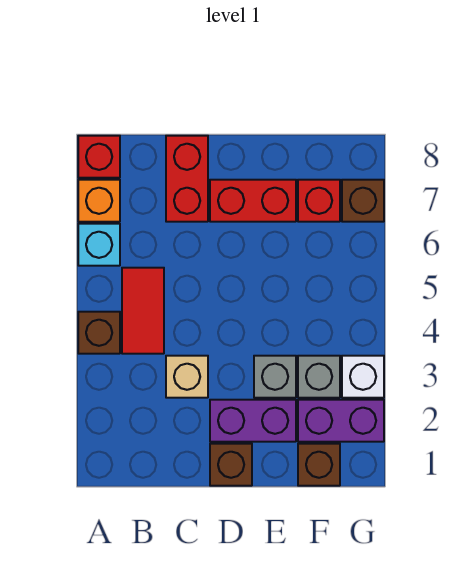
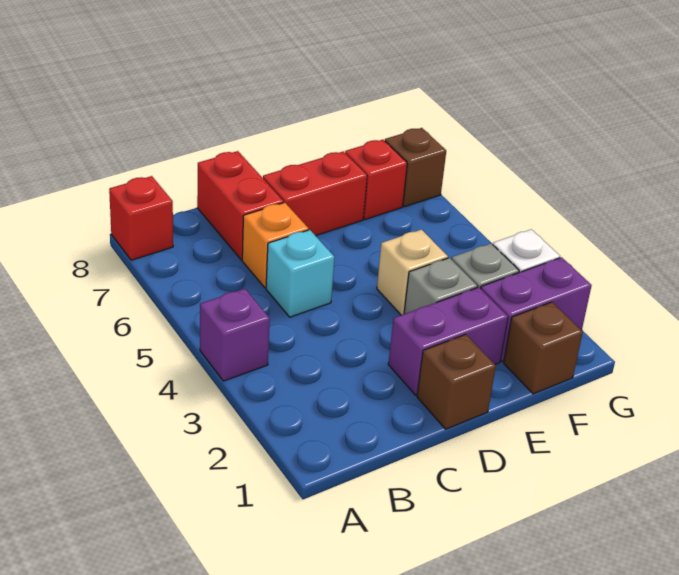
brown brick A4 level 1 -> purple brick A4 level 1
cyan brick A6 level 1 -> cyan brick C5 level 1
orange brick A7 level 1 -> orange brick C6 level 1
red tile B4:B5 level 1 -> none
tan brick C3 level 1 -> tan brick E4 level 1

